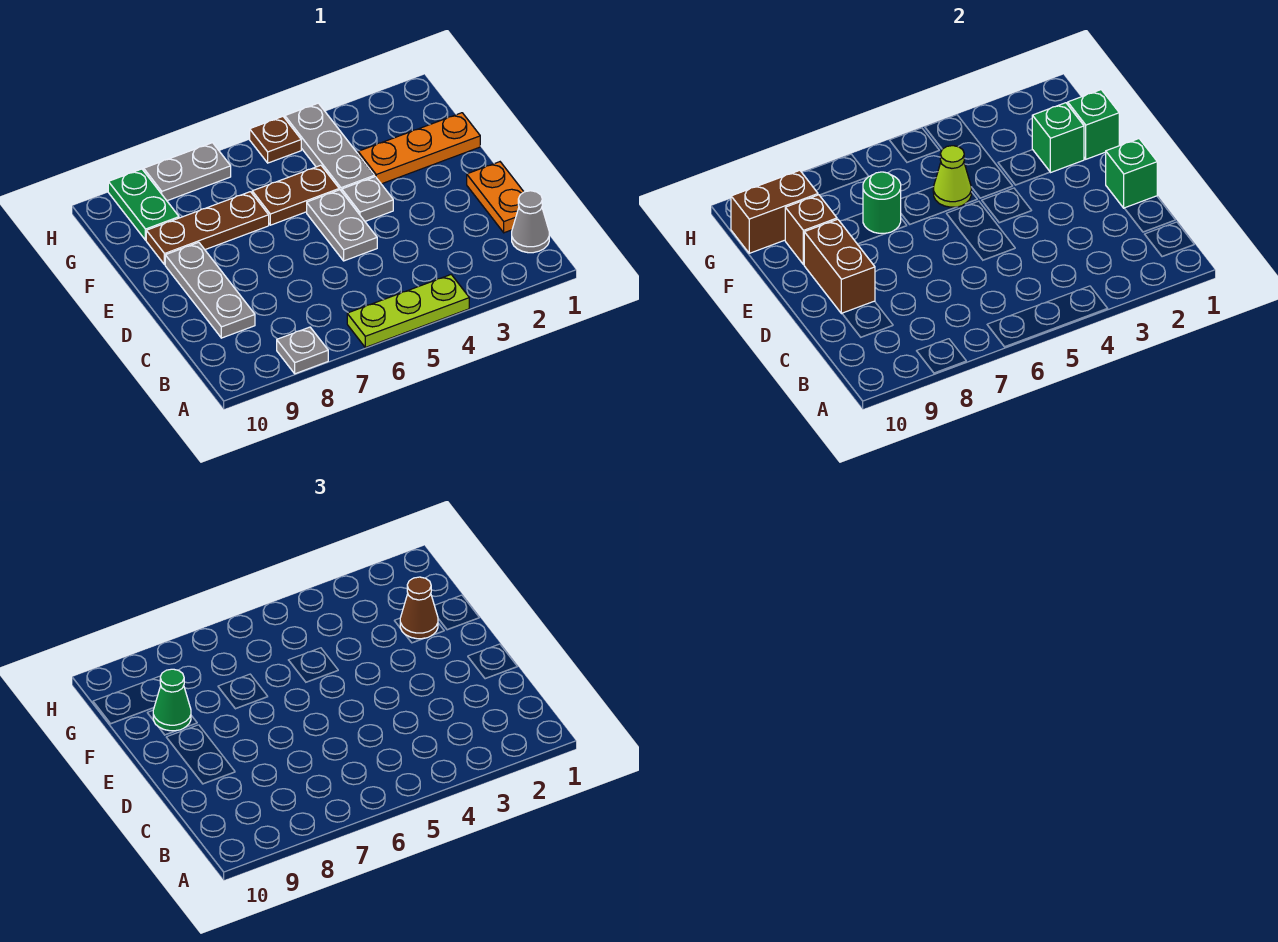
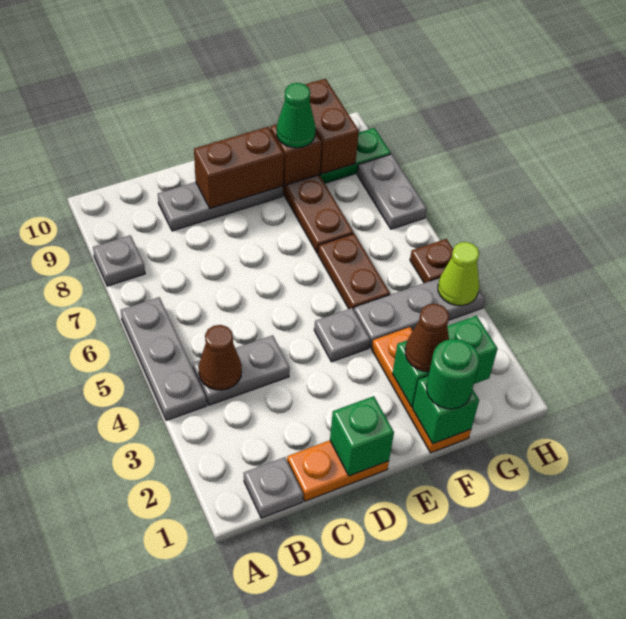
lime plate A4:A6 level 1 -> grey plate A4:A6 level 1
grey cone B1 level 1 -> grey plate B1 level 1
none -> brown cone B4 level 2
grey plate D5:E5 level 1 -> grey plate B4:C4 level 1
green brick F2 level 2 -> green brick F2:G2 level 2
lime cone F5 level 2 -> lime cone H4 level 2
green round brick F7 level 2 -> green round brick F1 level 3

